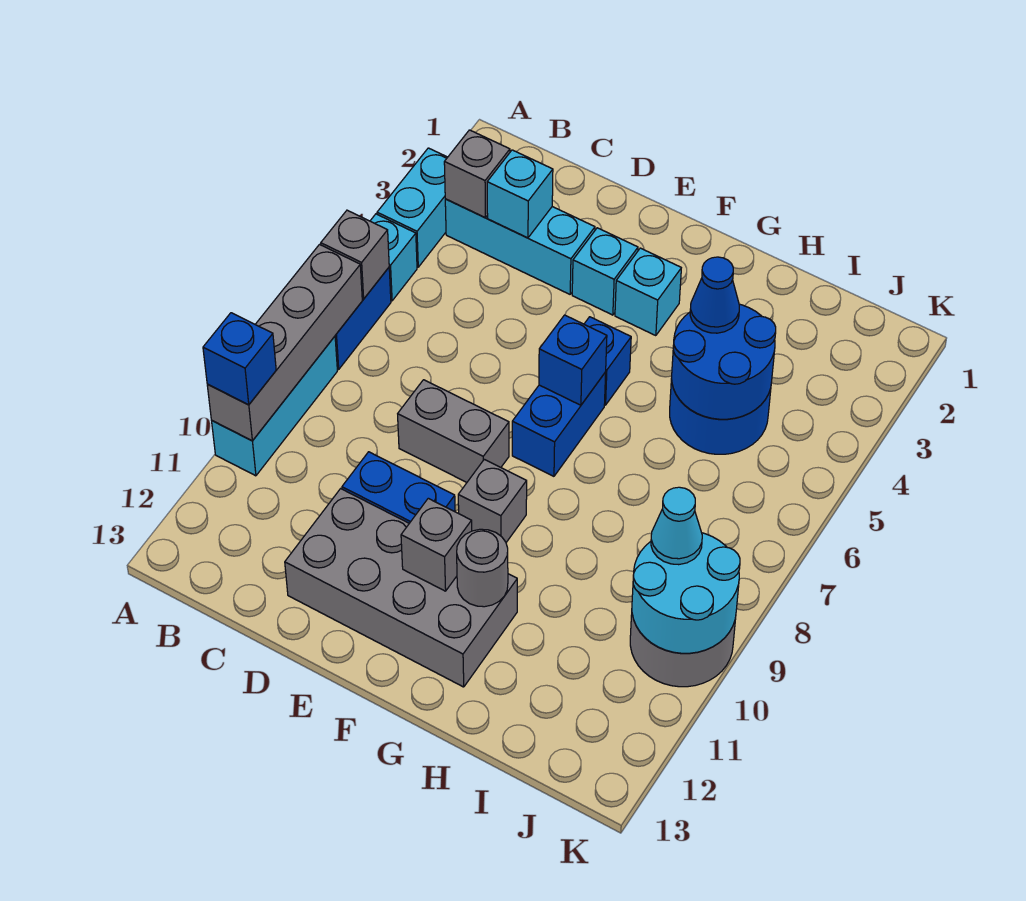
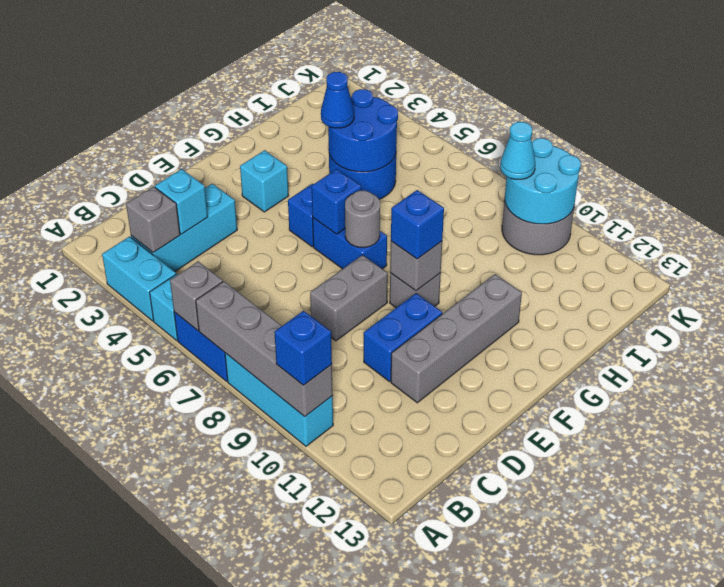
grey brick D11:G12 level 1 -> grey brick D11:G11 level 1
cyan brick E3 level 1 -> none
none -> blue brick F9 level 3
grey brick F11 level 2 -> grey brick F9 level 2
grey round brick G11 level 2 -> grey round brick F7 level 2

